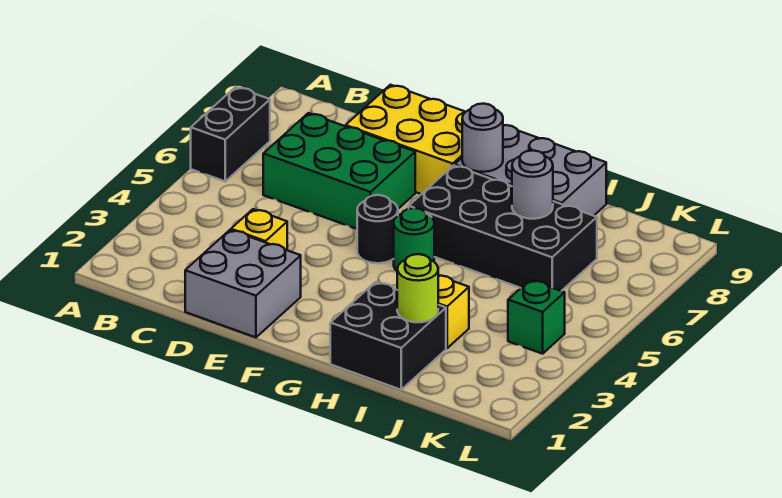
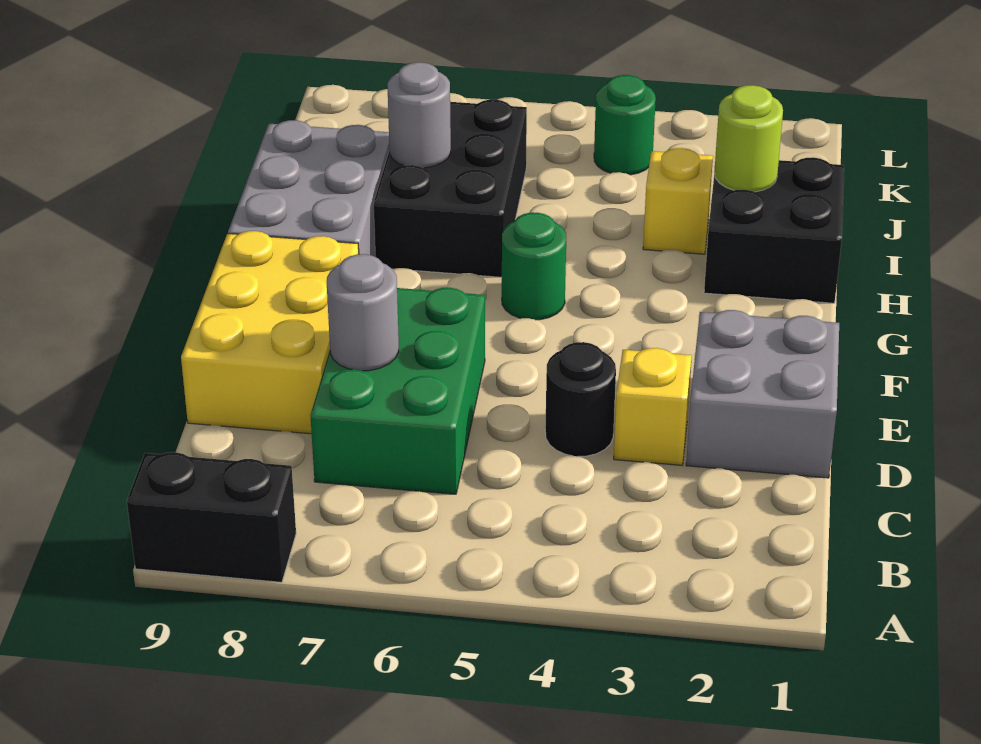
black brick A6:A7 level 1 -> black brick A8:A9 level 1
black round brick F5 level 1 -> black round brick D4 level 1
black brick G6:J7 level 1 -> black brick H6:J7 level 1
grey round brick G8 level 2 -> grey round brick D7 level 2
green brick K4 level 1 -> green round brick K4 level 1

